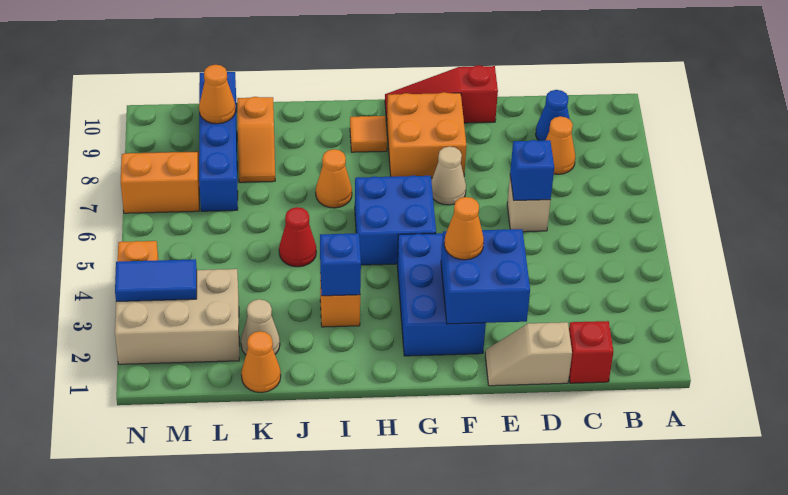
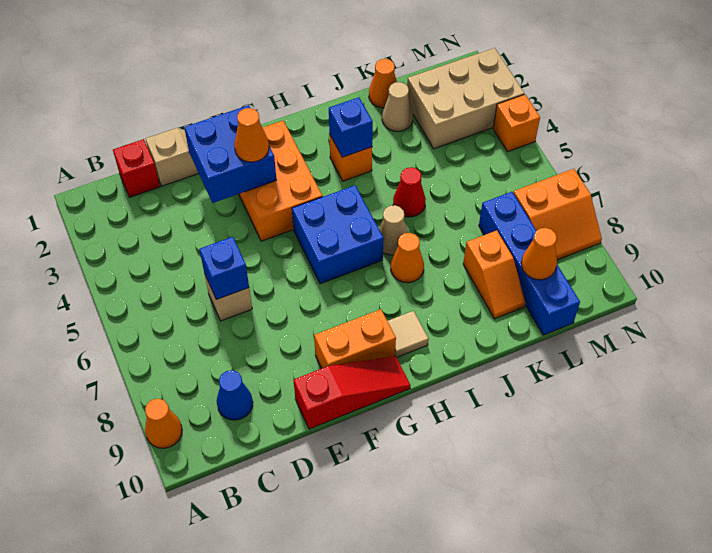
orange cone C8 level 1 -> orange cone A9 level 1
blue brick F2:G4 level 1 -> orange brick F2:G4 level 1
tan cone F7 level 1 -> tan cone I6 level 1
orange brick F8:G9 level 1 -> orange brick F9:G9 level 1
orange tile H9 level 1 -> tan tile H9 level 1
orange slope K8:K9 level 1 top 9 -> orange slope K8:K9 level 1 top 8
blue tile M3:N3 level 2 -> none

